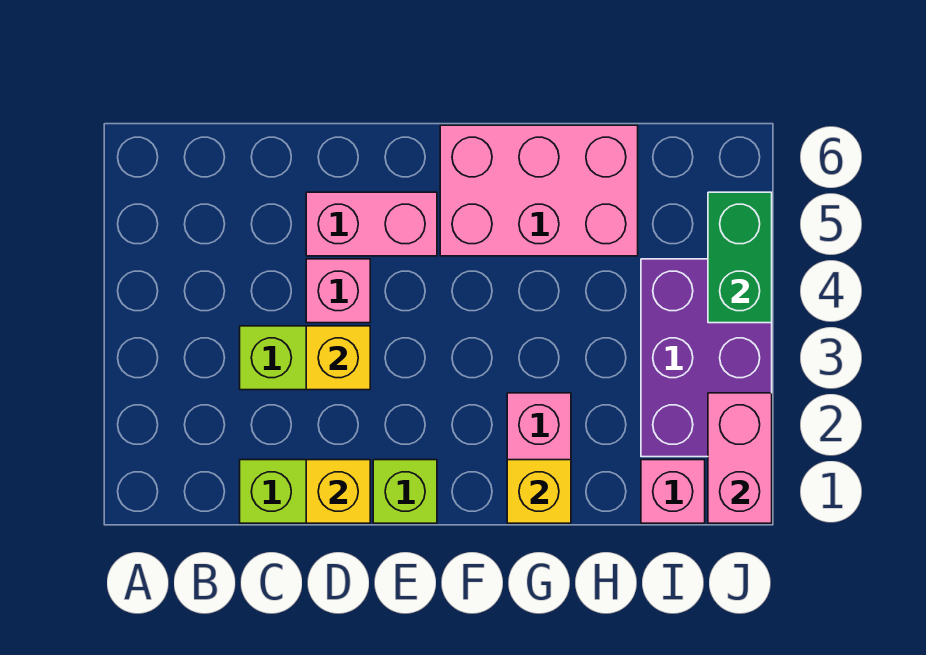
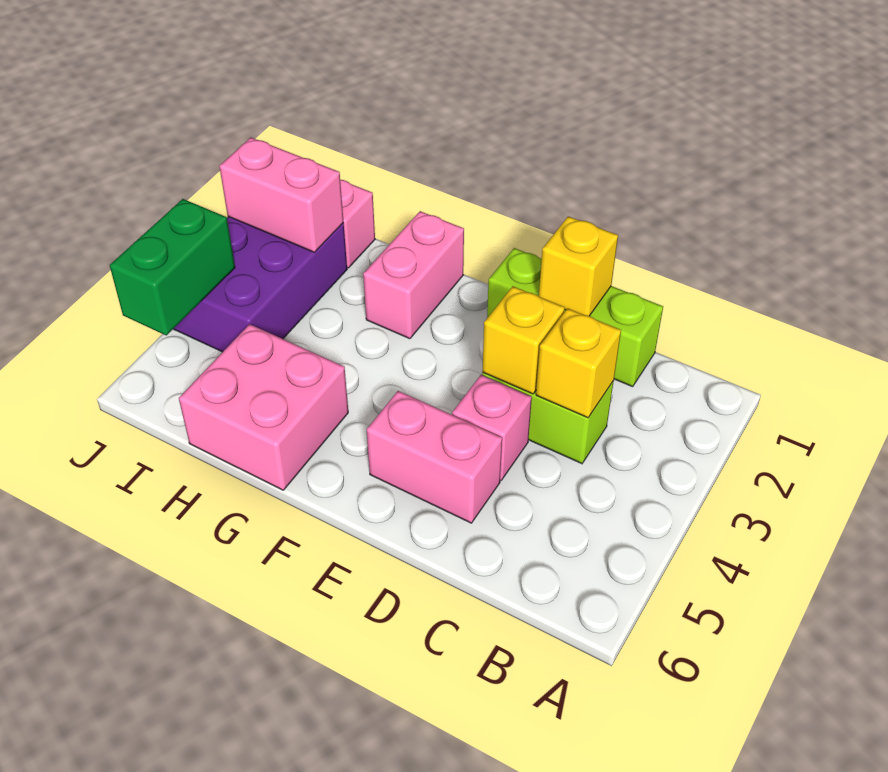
pink brick F5:H6 level 1 -> pink brick G5:H6 level 1
yellow brick G1 level 2 -> yellow brick C3 level 2
pink brick J1:J2 level 2 -> pink brick I2:J2 level 2

